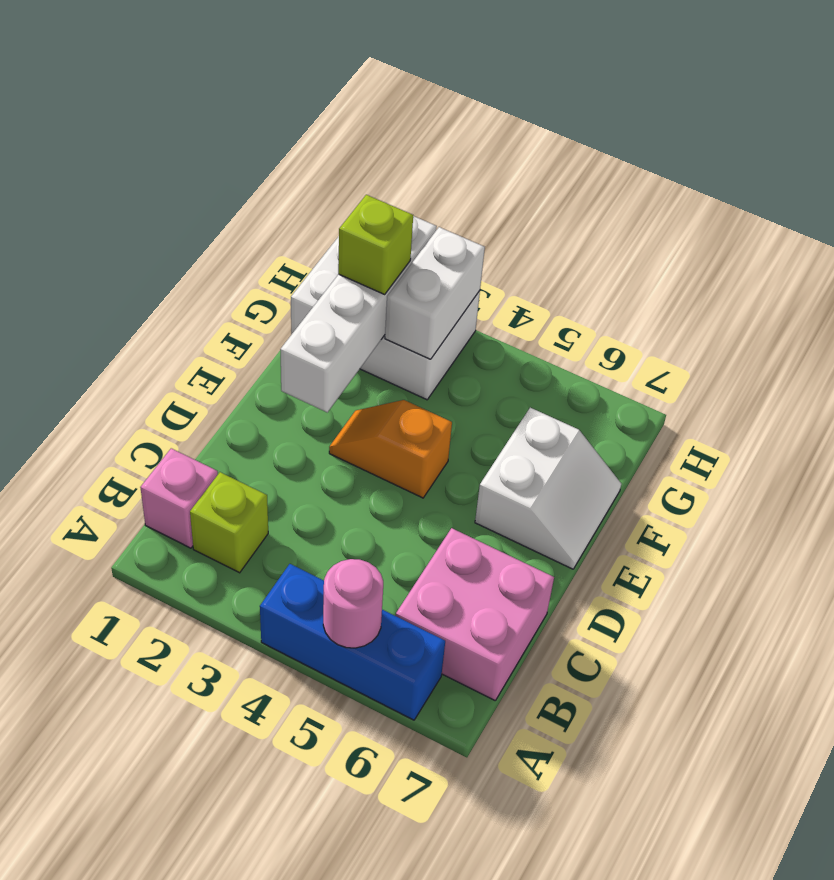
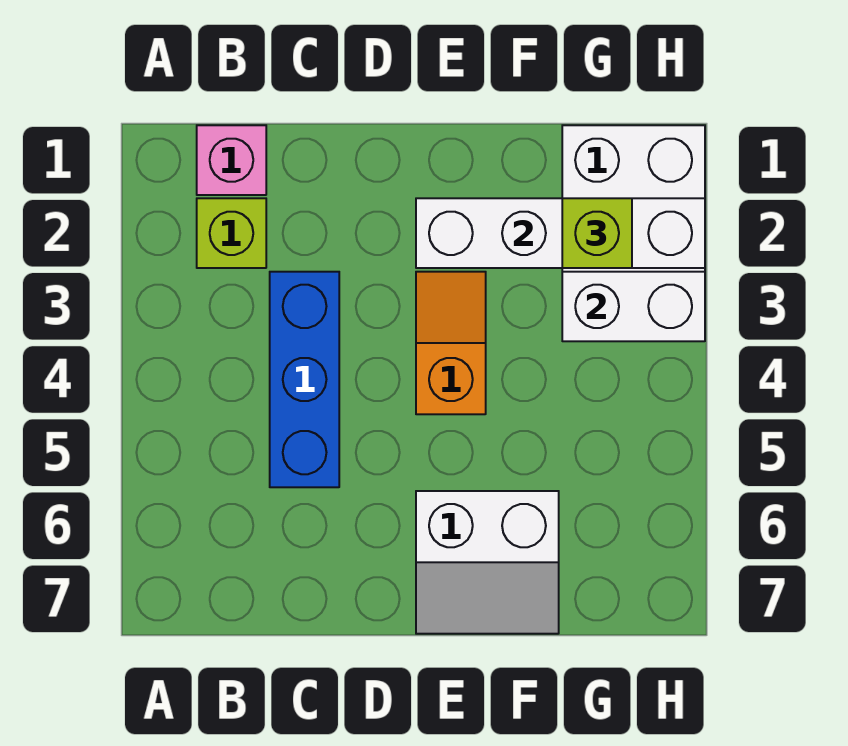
blue brick A4:A6 level 1 -> blue brick C3:C5 level 1
pink round brick A5 level 2 -> none
pink brick B6:C7 level 1 -> none

